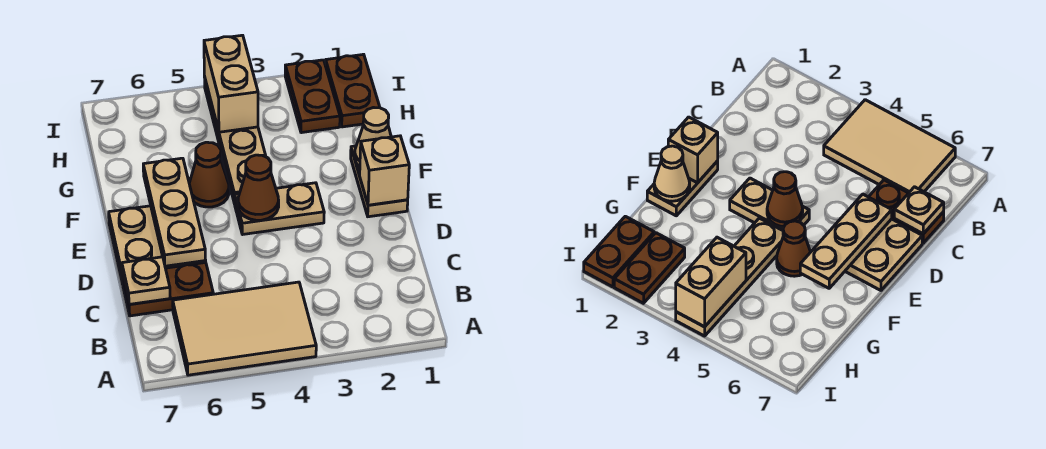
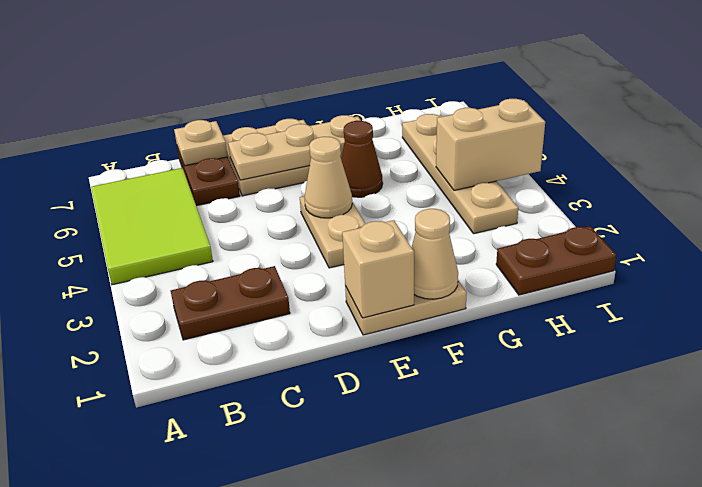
tan tile A4:B6 level 1 -> lime tile A4:B6 level 1
brown cone E4 level 2 -> tan cone E4 level 2
tan plate F4:I4 level 1 -> tan plate H3:H6 level 1
brown plate H2:I2 level 1 -> brown plate B2:C2 level 1

